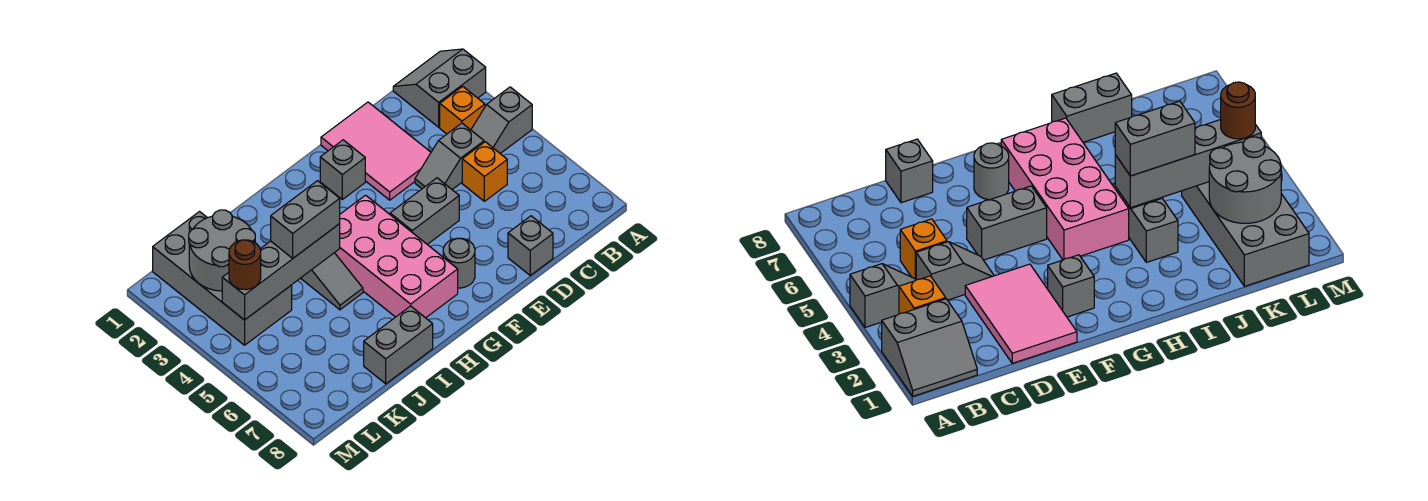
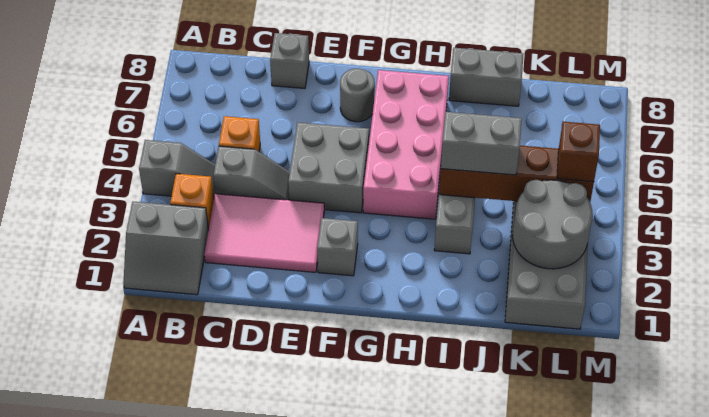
pink tile D1:E3 level 1 -> pink tile C2:E3 level 1
grey brick E5:F5 level 1 -> grey brick E4:F5 level 1
grey brick I4:L4 level 2 -> brown brick I4:L4 level 2
brown round brick L4 level 3 -> brown brick L4 level 3

